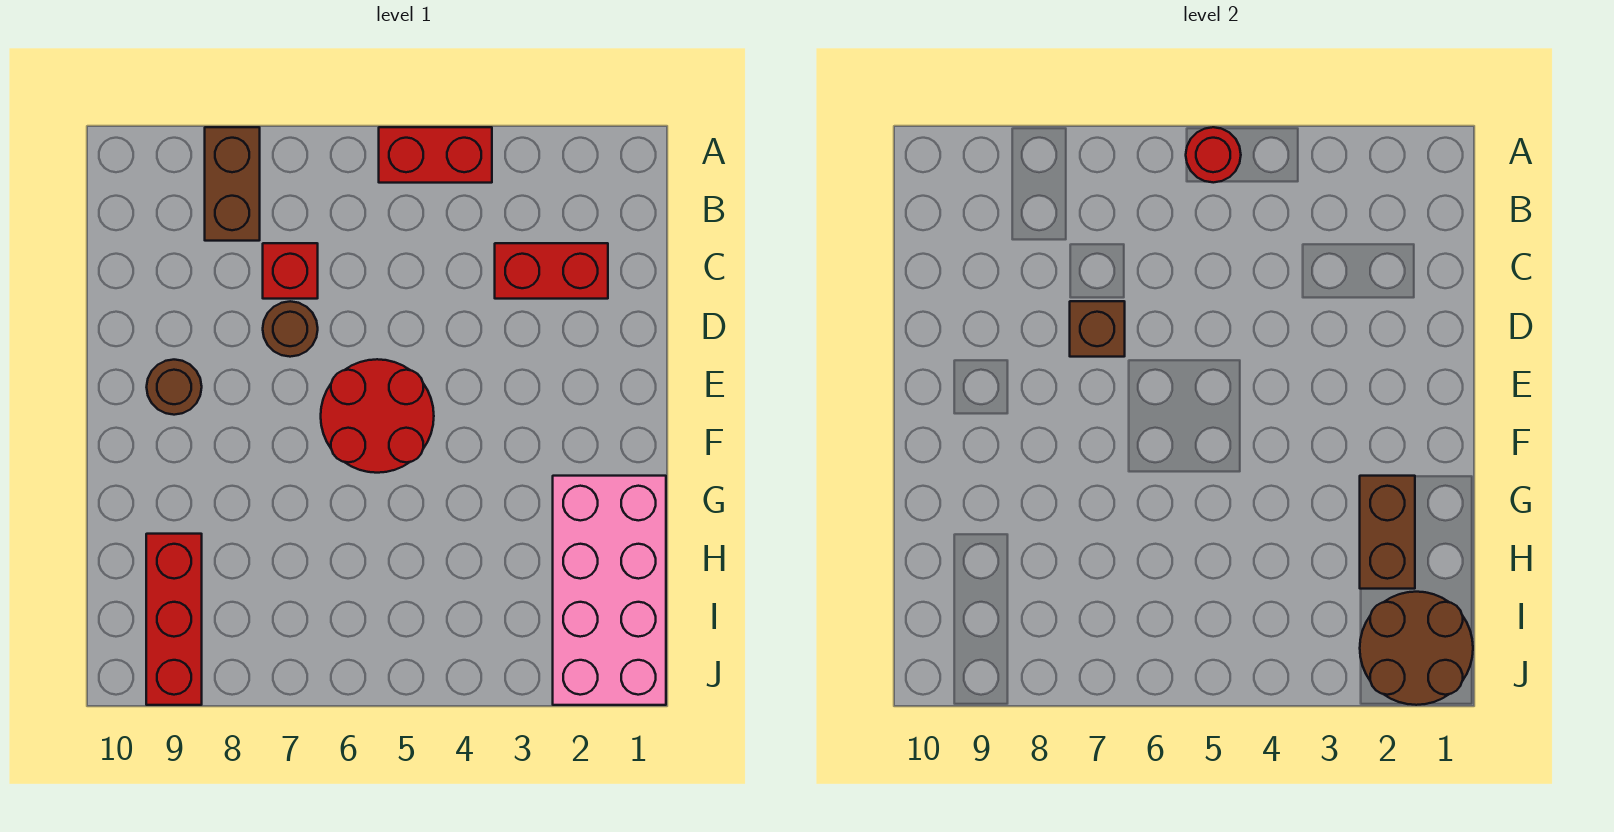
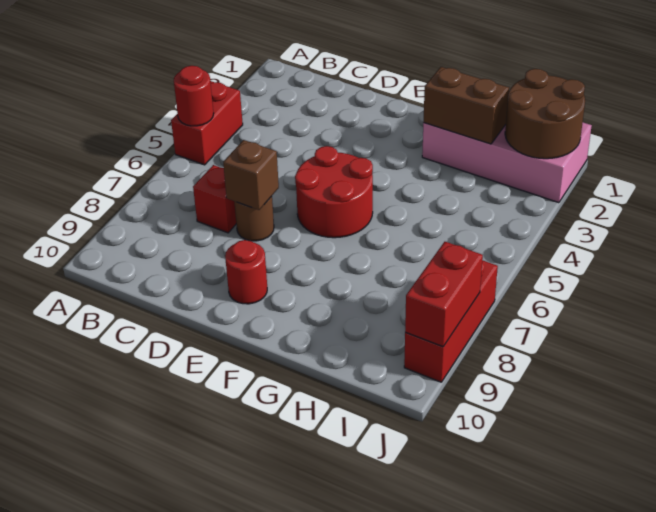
brown brick A8:B8 level 1 -> none
red brick C2:C3 level 1 -> red brick J8:J9 level 2
brown round brick E9 level 1 -> red round brick E9 level 1
red brick H9:J9 level 1 -> red brick J7:J9 level 1

